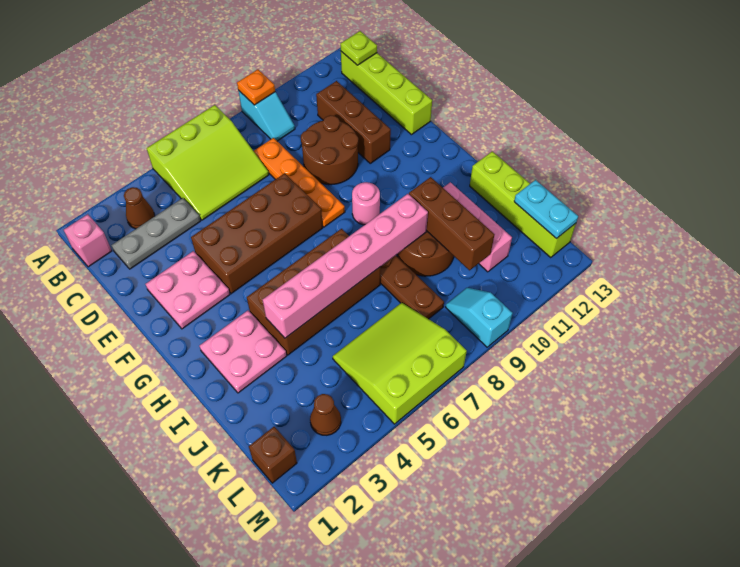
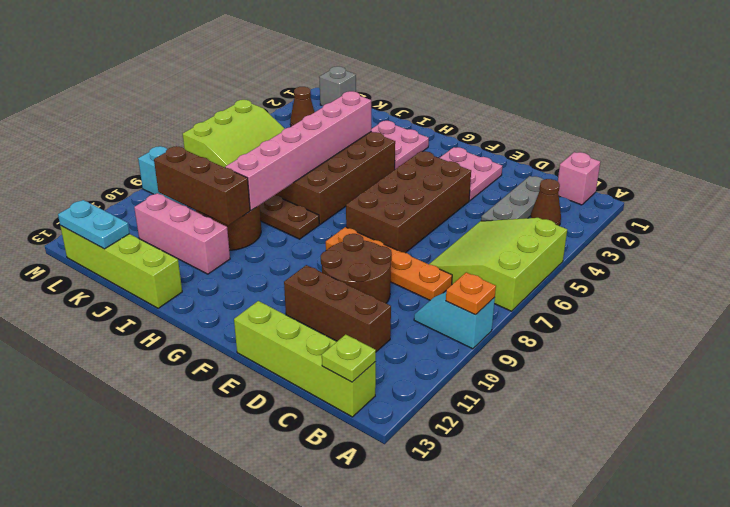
pink round brick G9 level 1 -> none
brown brick L1 level 1 -> grey brick L1 level 1

